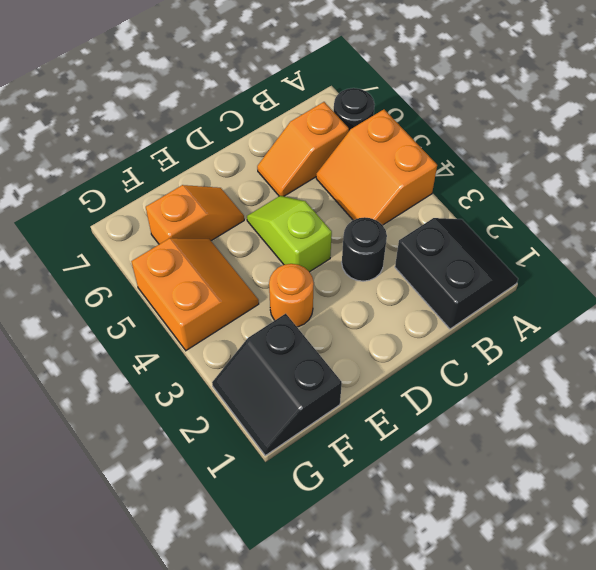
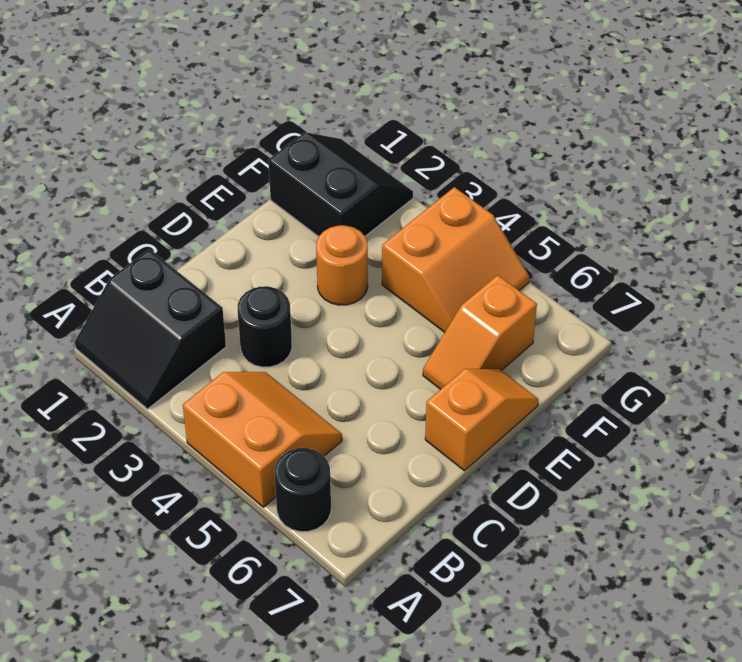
orange slope B6:C6 level 1 top B -> orange slope D7:E7 level 1 top D
lime slope D4:D5 level 1 top 4 -> none
orange slope F4:G5 level 1 top G -> orange slope F4:G5 level 1 top 4

